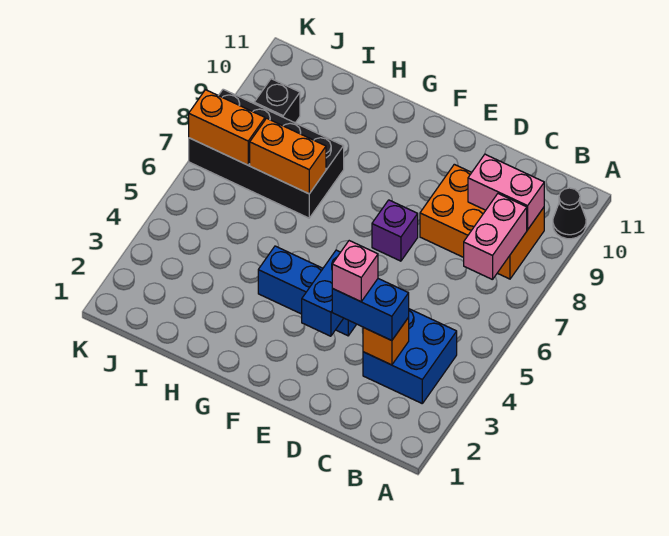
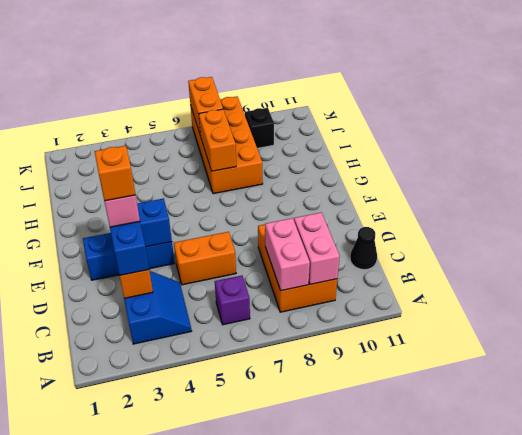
black cone A10 level 1 -> black cone C11 level 1
blue brick B3:C4 level 1 -> blue slope B3:C4 level 1 top 3
pink brick B7:B8 level 2 -> pink brick B8:C8 level 2
none -> orange brick D3 level 5
none -> orange brick D5:D6 level 1
blue brick E4:G4 level 1 -> blue brick E2:E4 level 1
purple brick E7 level 1 -> purple brick B6 level 1
black brick H7:K8 level 1 -> orange brick H7:K8 level 1

